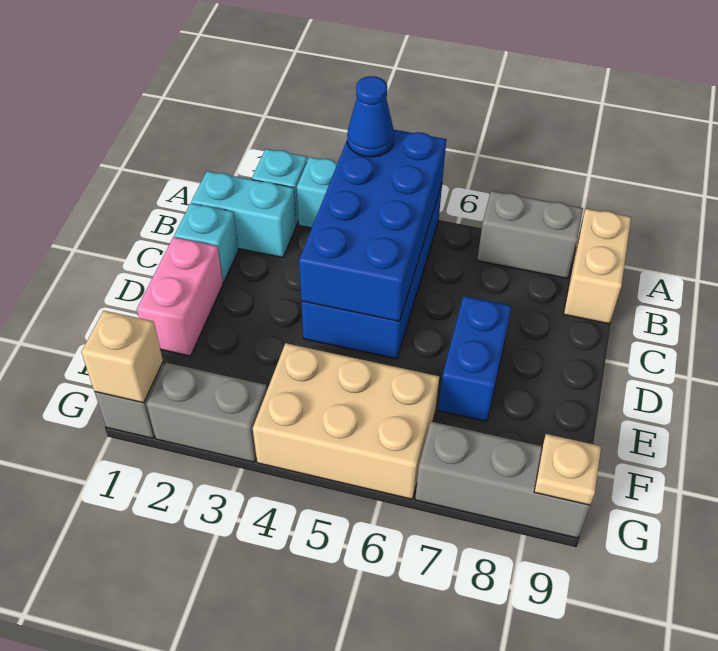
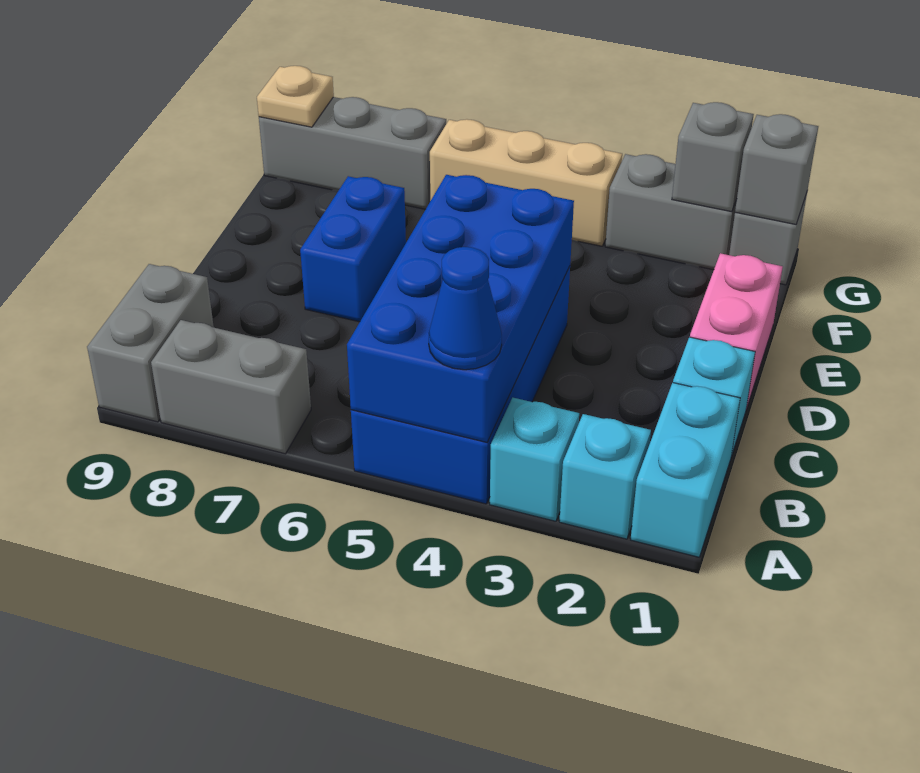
tan brick A9:B9 level 1 -> grey brick A9:B9 level 1
cyan brick B1:B2 level 1 -> cyan brick A1:B1 level 1
tan brick F4:G6 level 1 -> tan brick G4:G6 level 1
tan brick G1 level 2 -> grey brick G1 level 2
none -> grey brick G2 level 2

